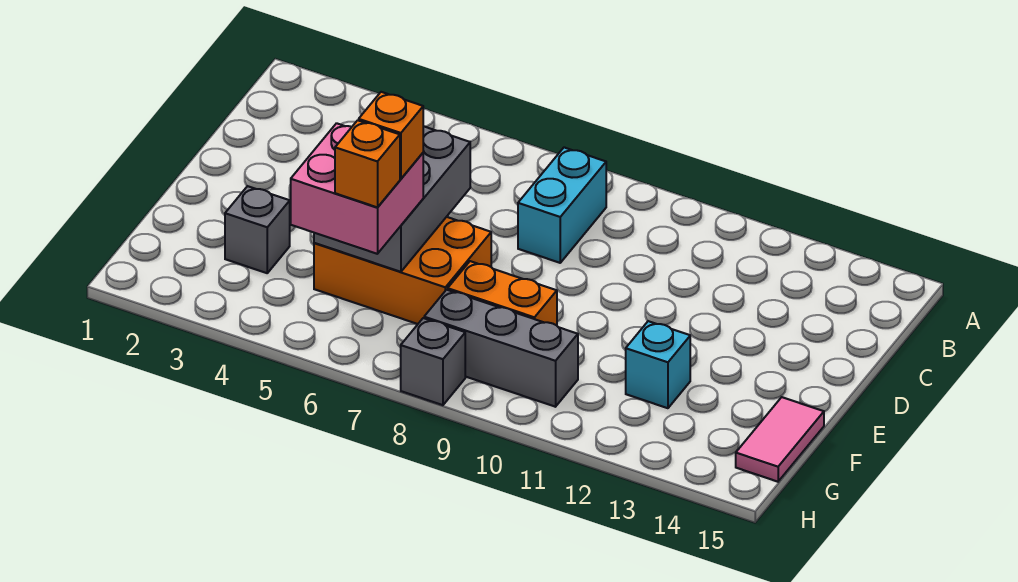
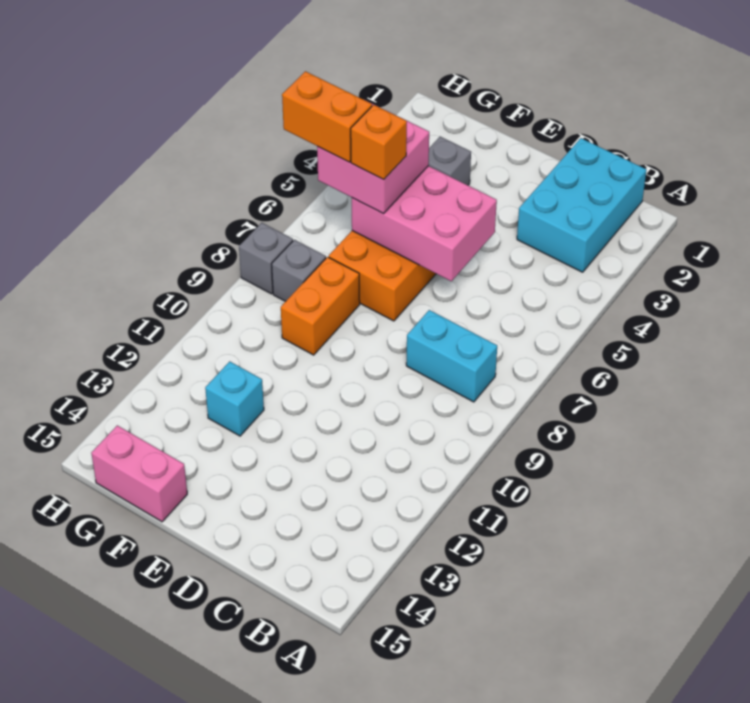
none -> cyan brick B1:C3 level 1
grey brick D5:F6 level 2 -> pink brick D5:F6 level 2
pink tile F15:G15 level 1 -> pink brick F15:G15 level 1
orange brick G6 level 4 -> orange brick G6:H6 level 4
grey brick G8:G10 level 1 -> grey brick G8 level 1

